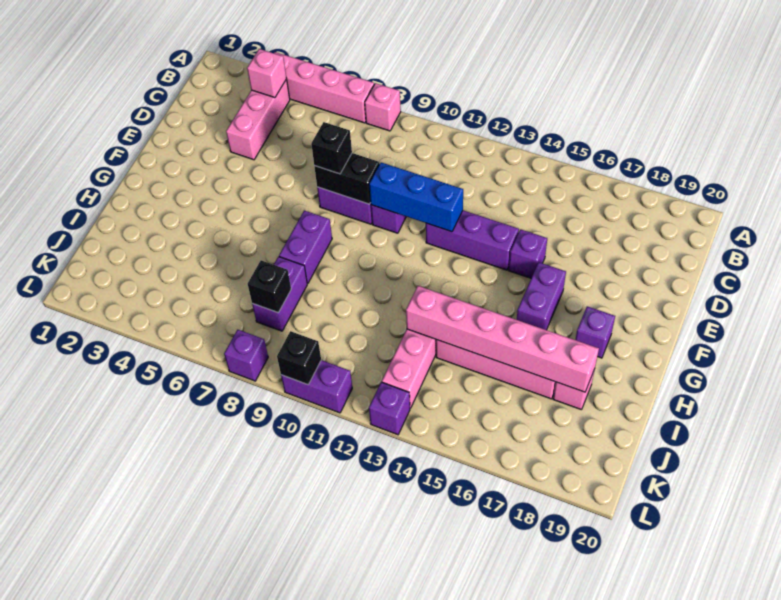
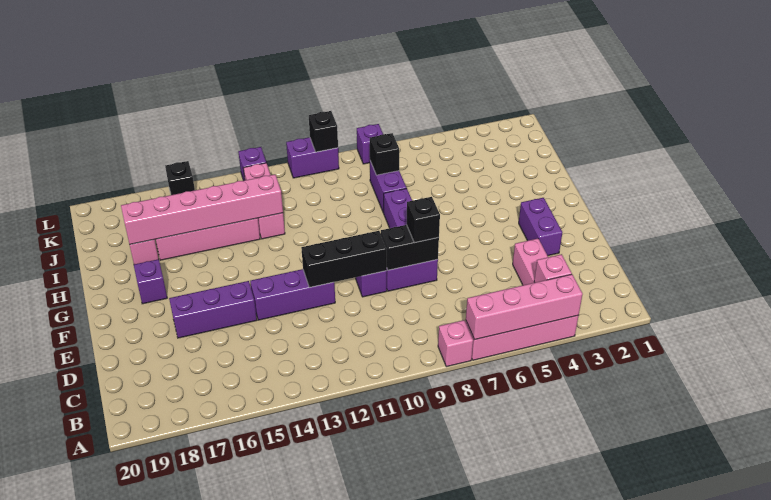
none -> pink brick A4:A7 level 2
blue brick E10:E12 level 2 -> black brick E10:E12 level 2
purple brick E15 level 1 -> purple brick E15:E17 level 1
purple brick F16:G16 level 1 -> purple brick E3:F3 level 1
none -> black brick L16 level 1

